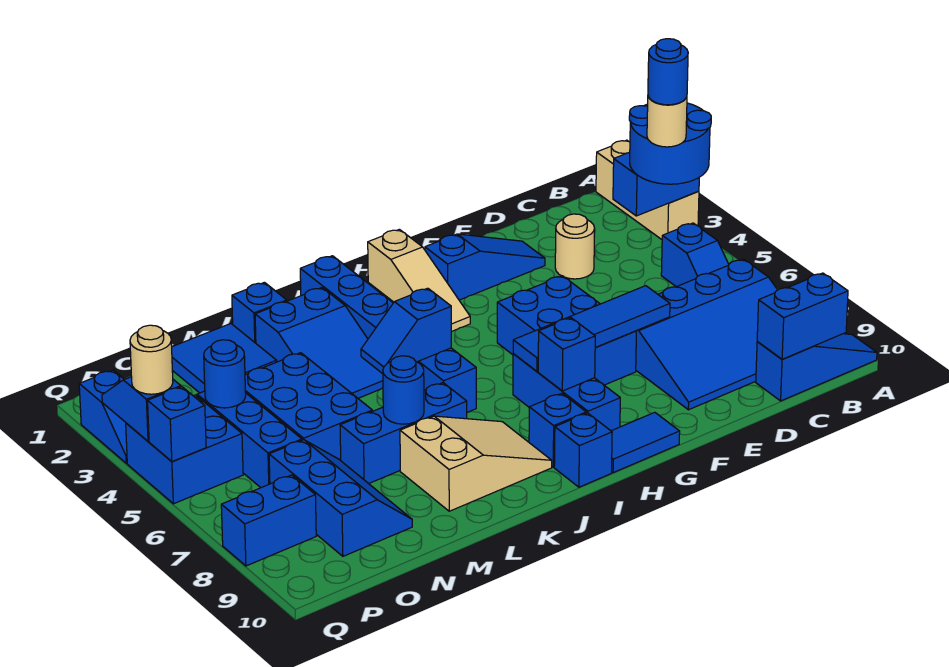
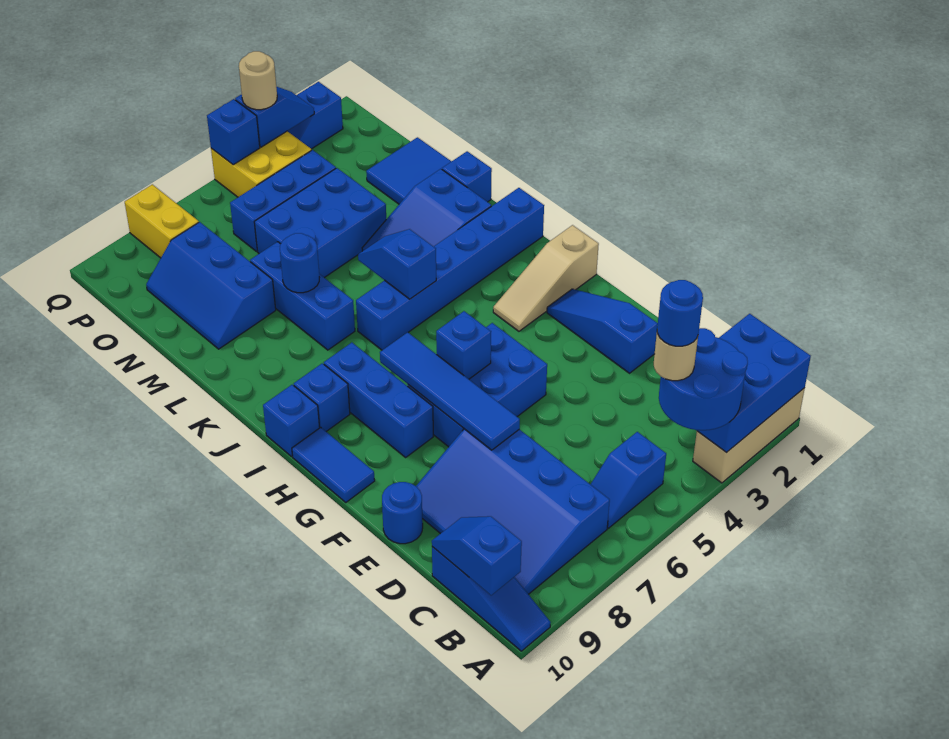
blue brick A3:B3 level 2 -> blue brick A1:B3 level 2
blue brick B10:C10 level 2 -> blue slope B10:C10 level 2 top B
tan round brick D3 level 1 -> none
blue slope E2:G2 level 1 top G -> blue slope E2:G2 level 1 top E
blue brick H7:H9 level 1 -> blue brick G8:I8 level 1
blue brick H8 level 2 -> blue brick G6 level 2
tan slope J8:L9 level 1 top L -> none
blue slope N7:O9 level 1 top O -> blue slope M8:O9 level 1 top 8
blue round brick O4 level 2 -> blue round brick E10 level 1
blue brick P4:Q5 level 1 -> yellow brick P4:Q5 level 1
blue brick P8:Q8 level 1 -> yellow brick P8:Q8 level 1

